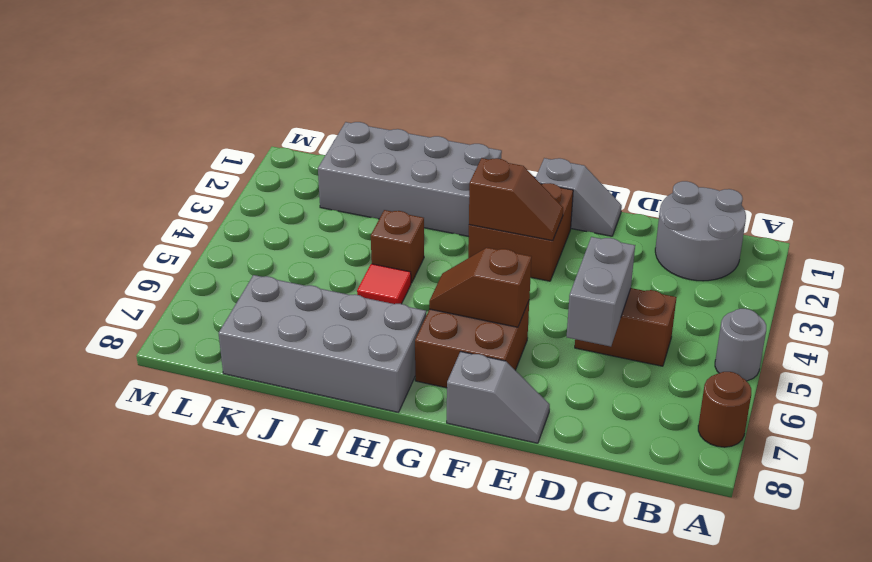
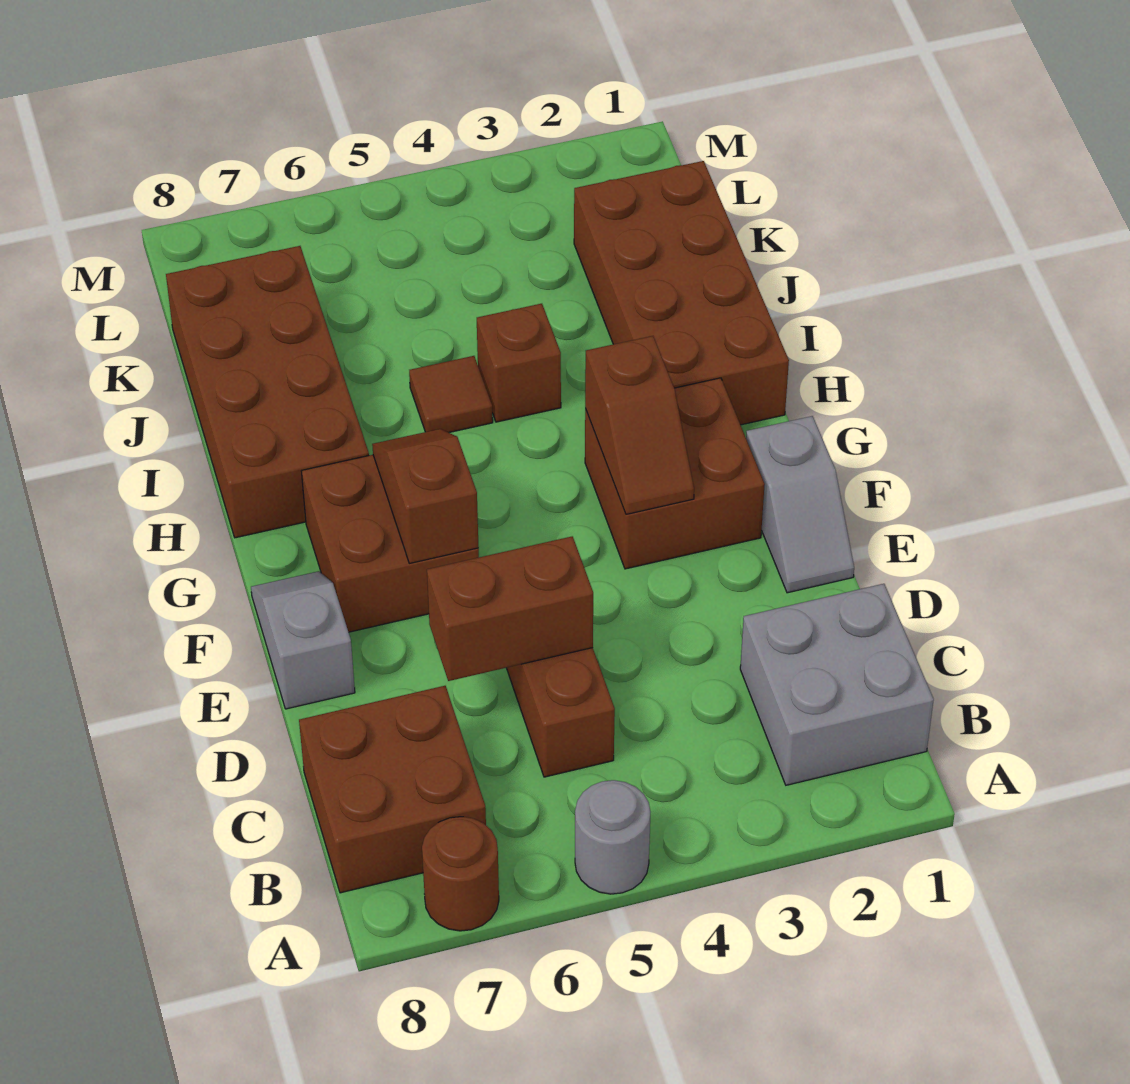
grey round brick B1:C2 level 1 -> grey brick B1:C2 level 1
none -> brown brick B7:C8 level 1
grey brick D5:D6 level 2 -> brown brick D5:D6 level 2
grey slope E8:F8 level 1 top F -> grey slope E8:F8 level 1 top E
grey brick H1:K2 level 1 -> brown brick H1:K2 level 1
grey brick H7:K8 level 1 -> brown brick H7:K8 level 1
red tile I5 level 1 -> brown tile I5 level 1

